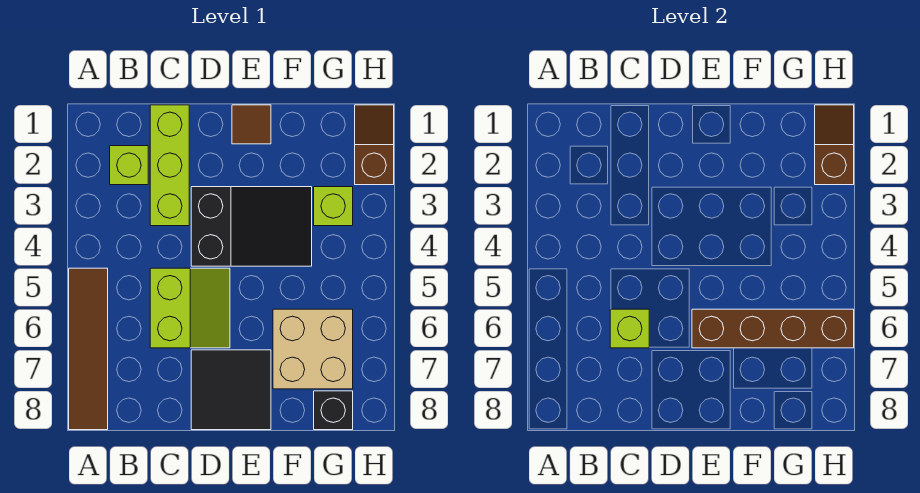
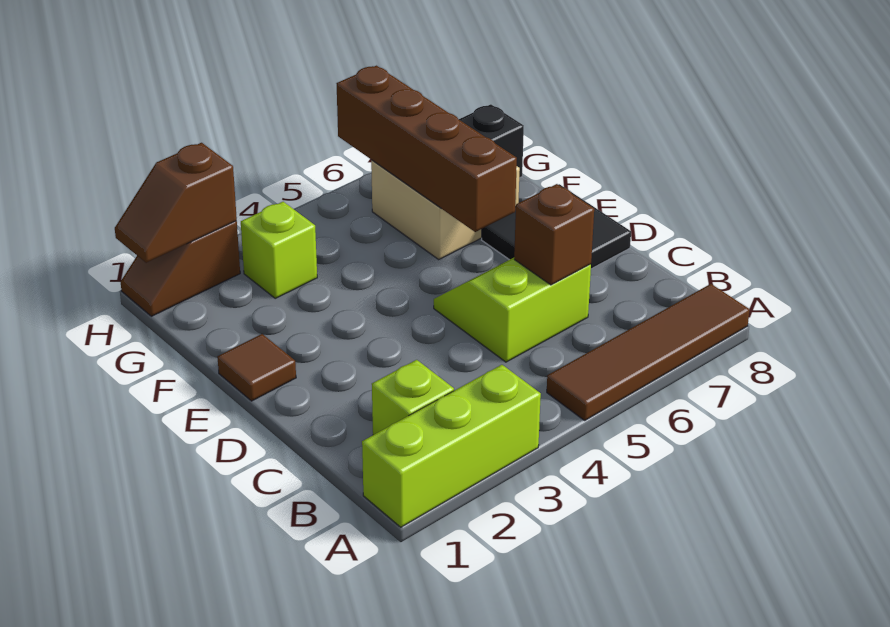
lime brick C1:C3 level 1 -> lime brick A1:A3 level 1
lime brick C6 level 2 -> brown brick C6 level 2
black slope D3:F4 level 1 top D -> none

